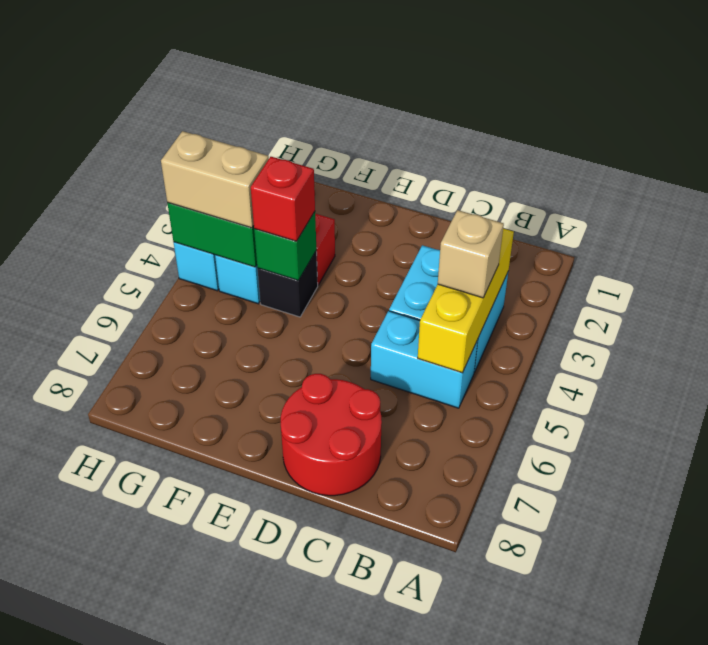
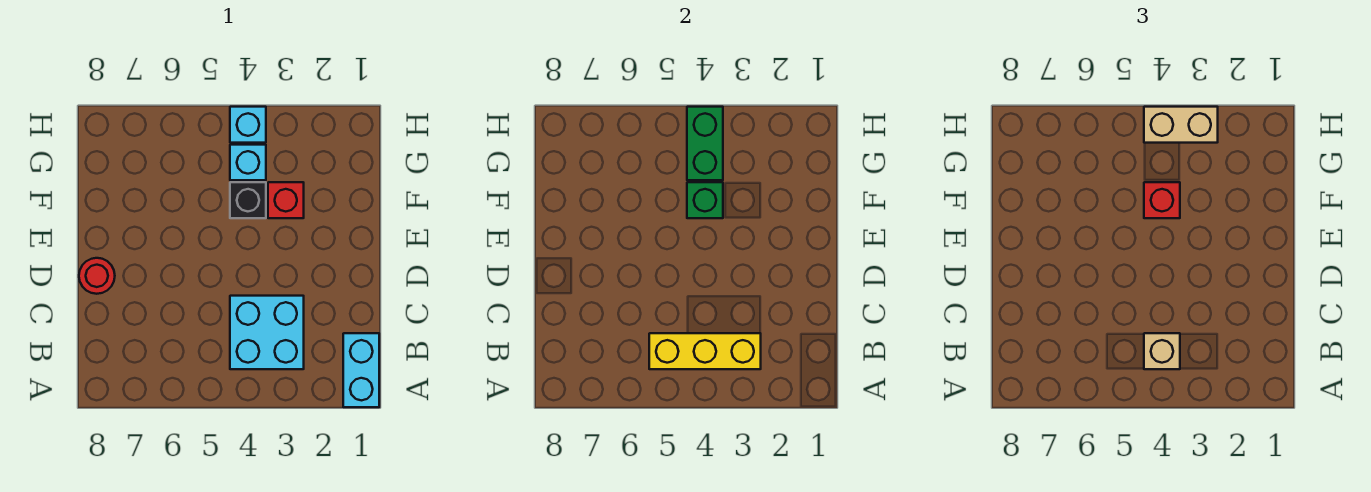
cyan brick B5:C5 level 1 -> cyan brick A1:B1 level 1
red round brick C7:D8 level 1 -> red round brick D8 level 1
tan brick G4:H4 level 3 -> tan brick H3:H4 level 3

